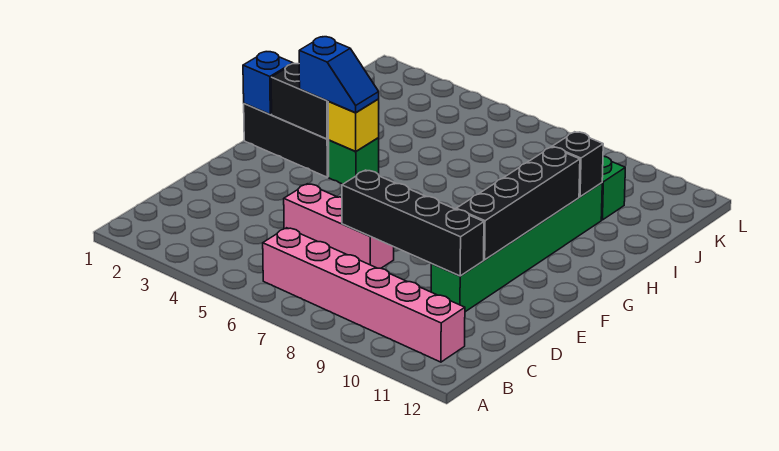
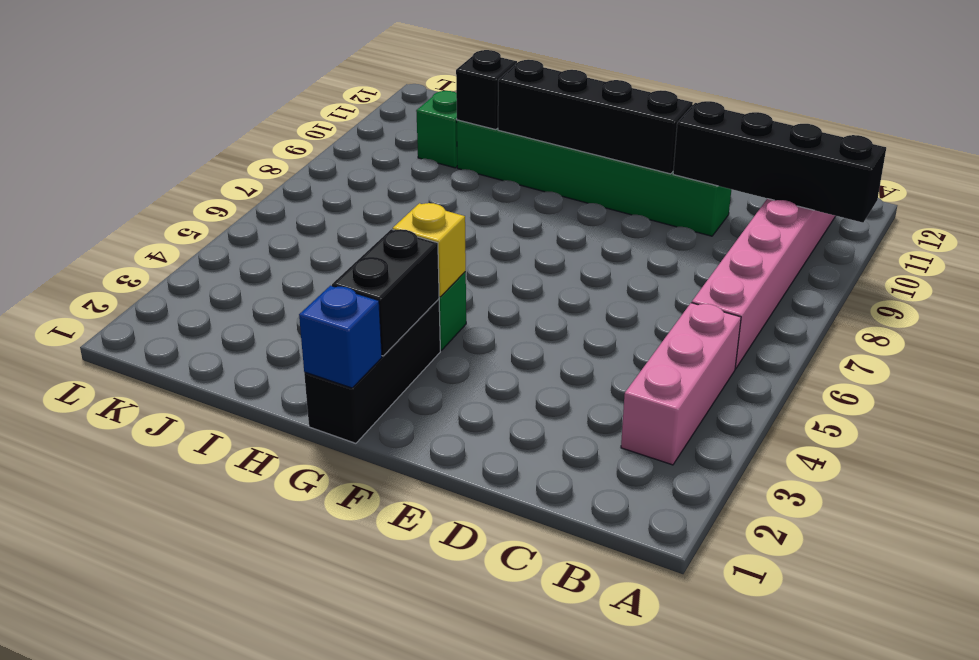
pink brick D5:D7 level 1 -> pink brick B3:B5 level 1
black brick D7:D10 level 2 -> black brick A10:D10 level 2
blue slope G3:G4 level 3 top 3 -> none

